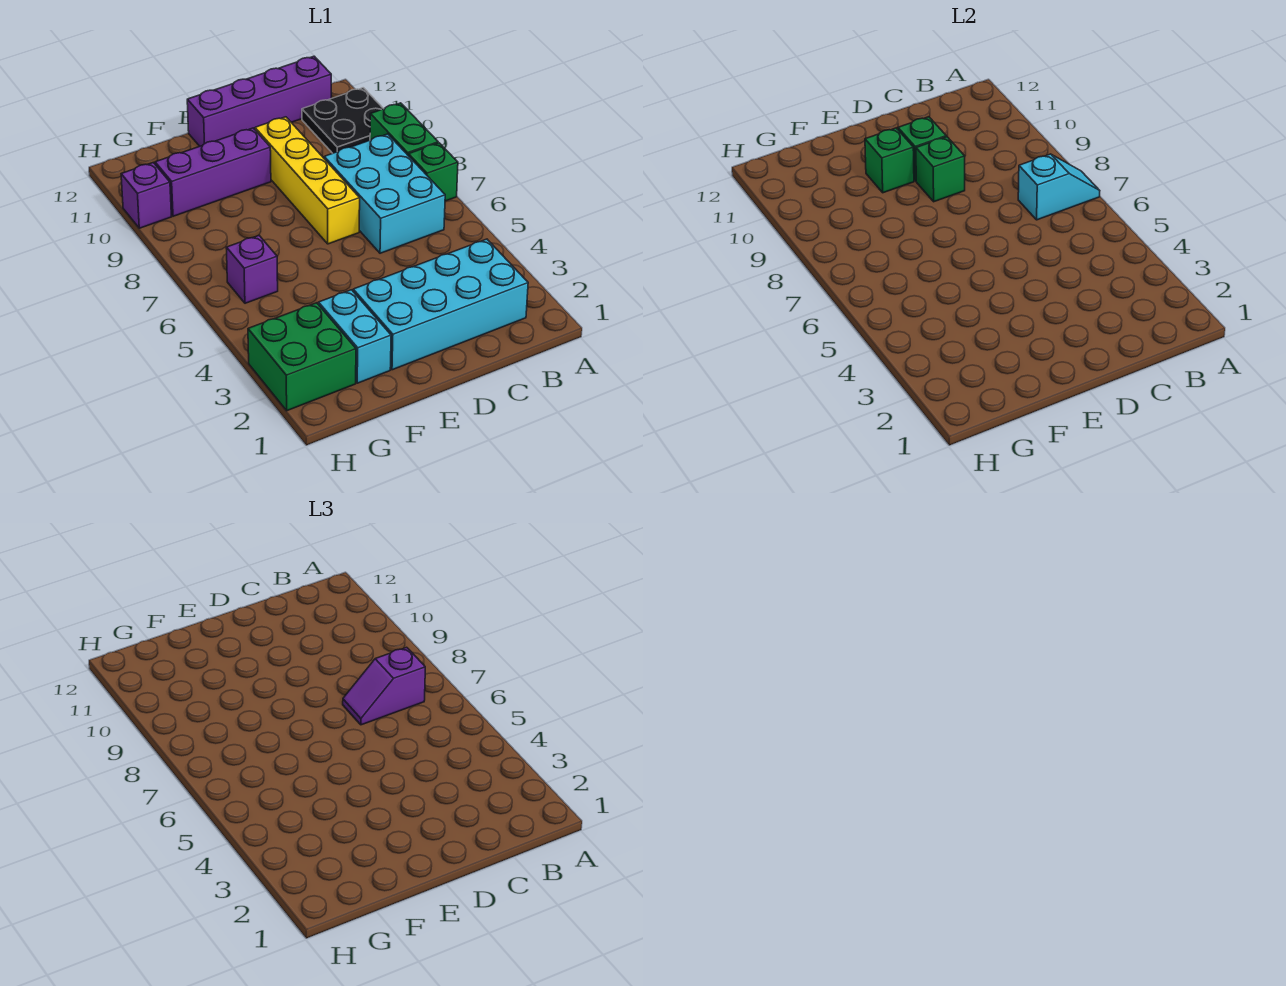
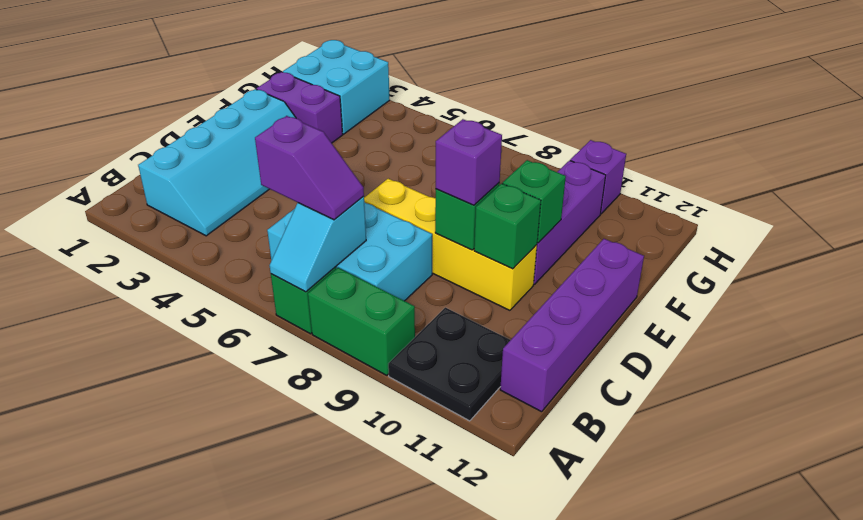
cyan brick B2:E3 level 1 -> cyan slope B2:E3 level 1 top 2
purple slope B7:C7 level 3 top B -> purple slope B6:B7 level 3 top 6
cyan brick F2:F3 level 1 -> purple brick F2:F3 level 1
green brick G2:H3 level 1 -> cyan brick G2:H3 level 1
purple brick G6 level 1 -> purple brick D9 level 3

